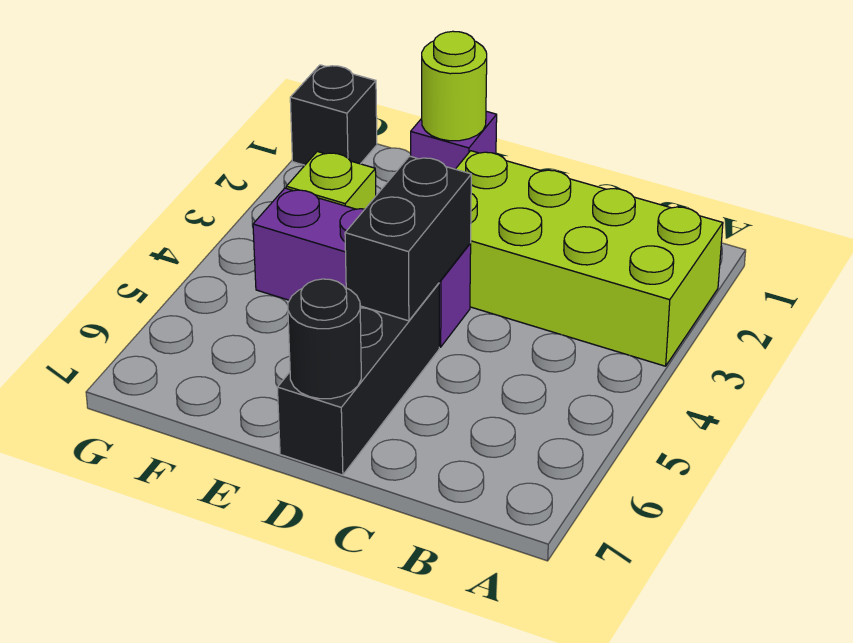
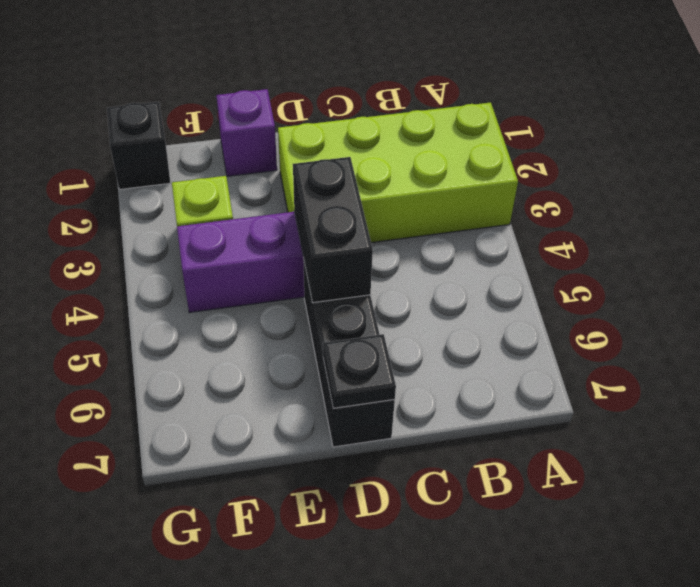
black round brick D7 level 2 -> black plate D7 level 2
lime round brick E1 level 2 -> none

